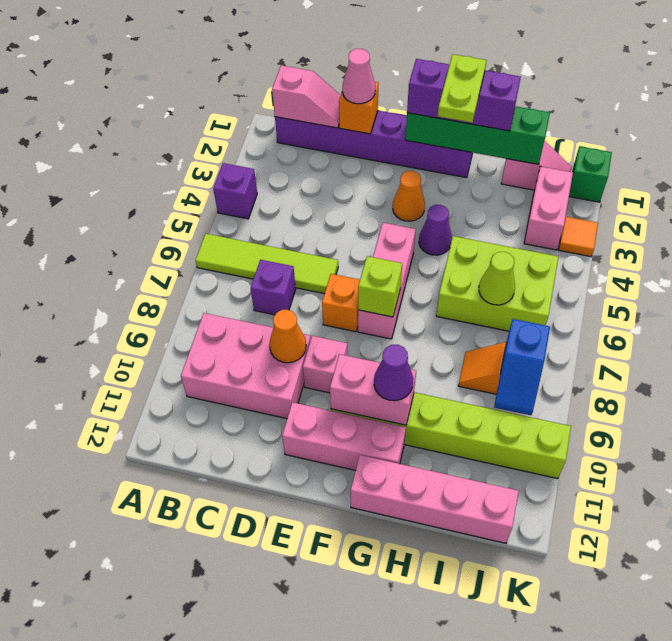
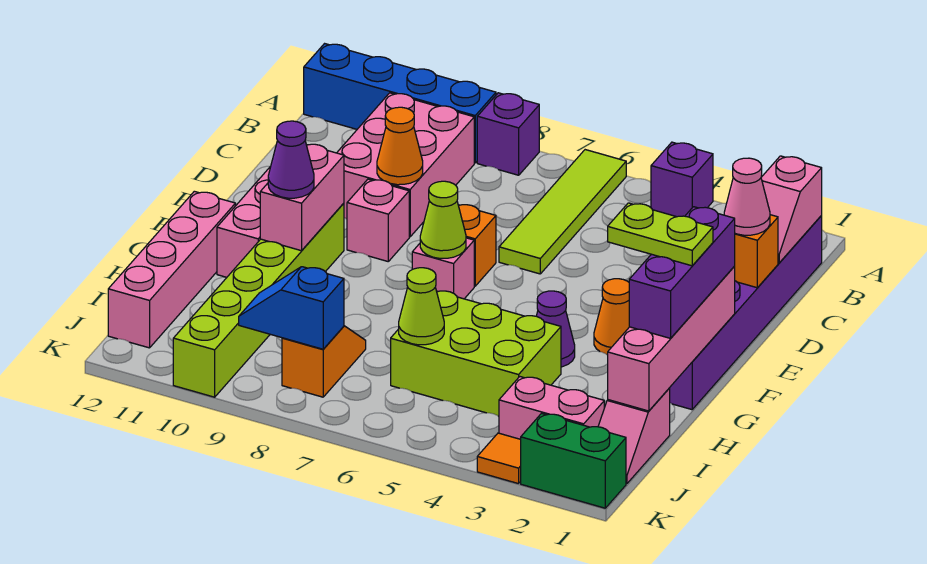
none -> blue brick A9:A12 level 1
purple brick C7 level 1 -> purple brick A8 level 1
green brick F1:I1 level 2 -> pink brick F1:I1 level 2
pink brick F5:F7 level 1 -> pink brick F7 level 1
lime brick F7 level 2 -> lime cone F7 level 2
lime brick H5:J6 level 1 -> lime brick H4:I6 level 1
green brick K1 level 1 -> green brick K1:K2 level 1

